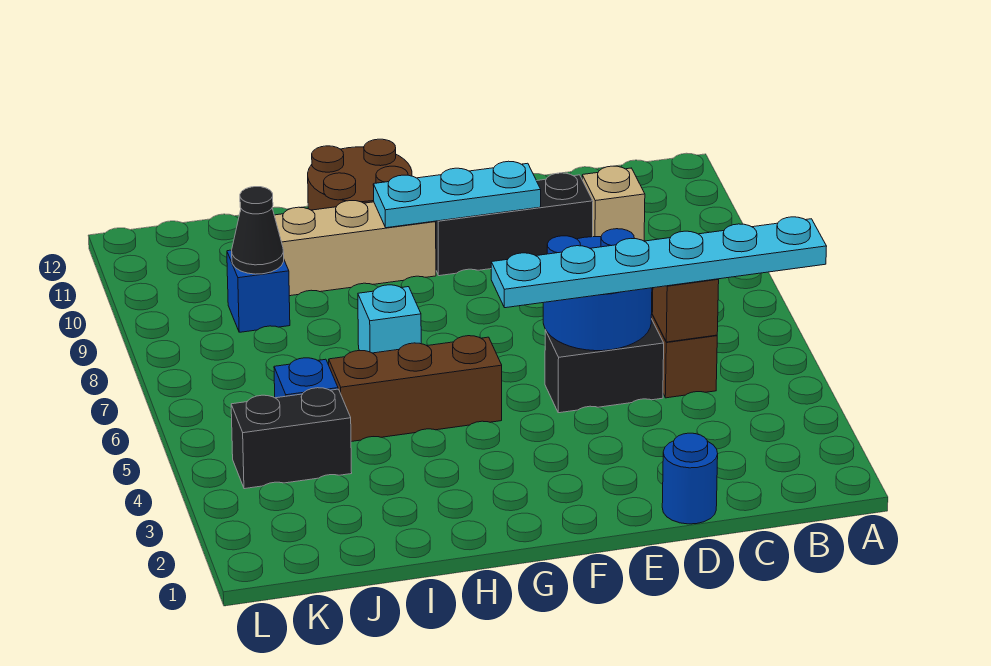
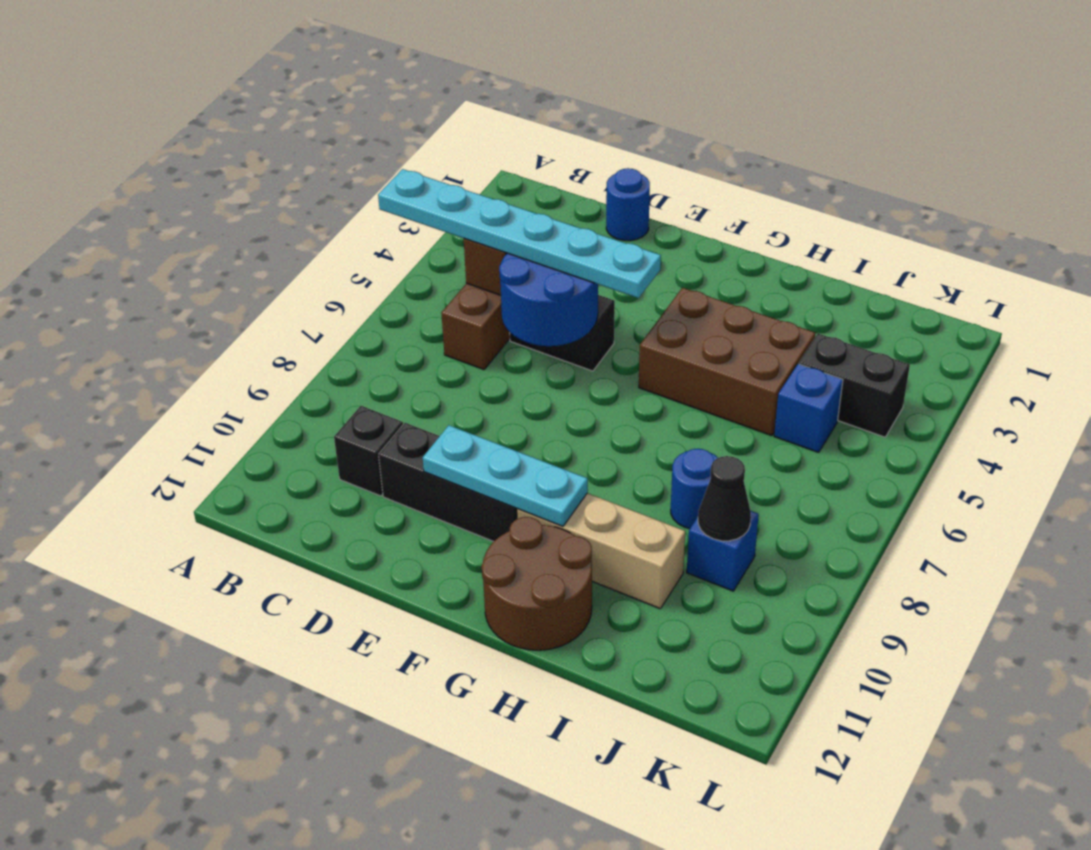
tan brick C10 level 1 -> black brick C10 level 1
brown brick G5:I5 level 1 -> brown brick G4:I5 level 1
cyan brick H7 level 1 -> none
none -> blue round brick I8 level 1

